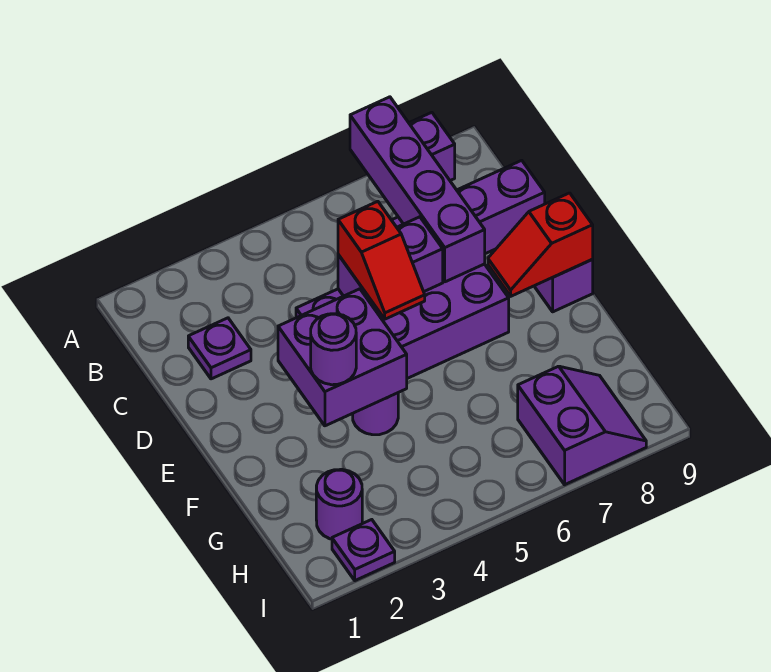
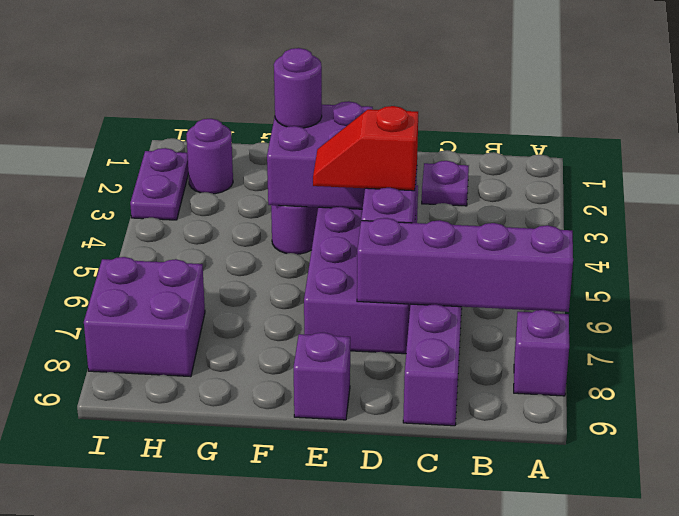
red slope E8:E9 level 2 top 9 -> none
purple slope H7:I8 level 1 top 7 -> purple brick H7:I8 level 1
purple plate I2 level 1 -> purple plate I2:I3 level 1

